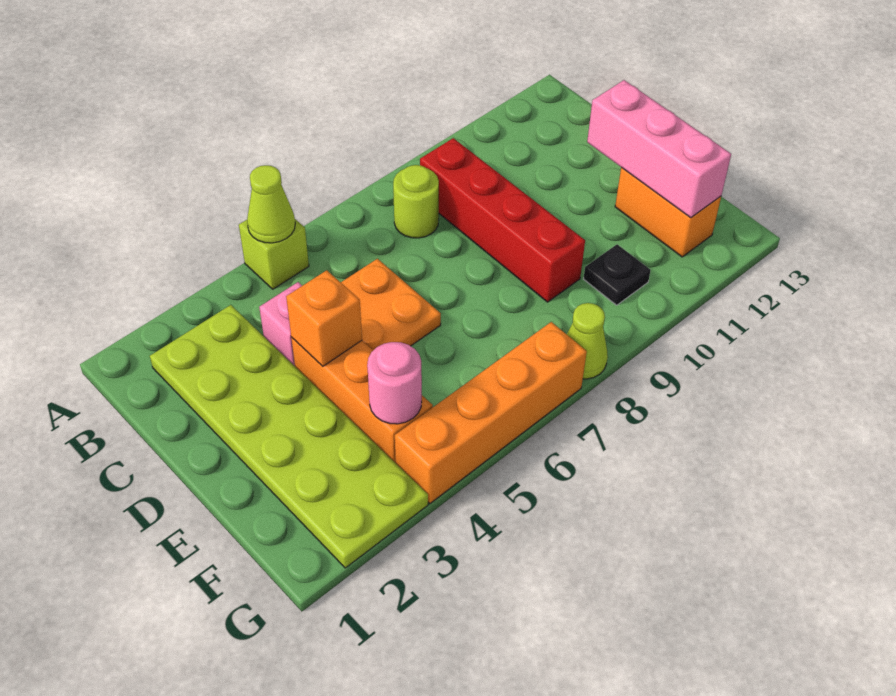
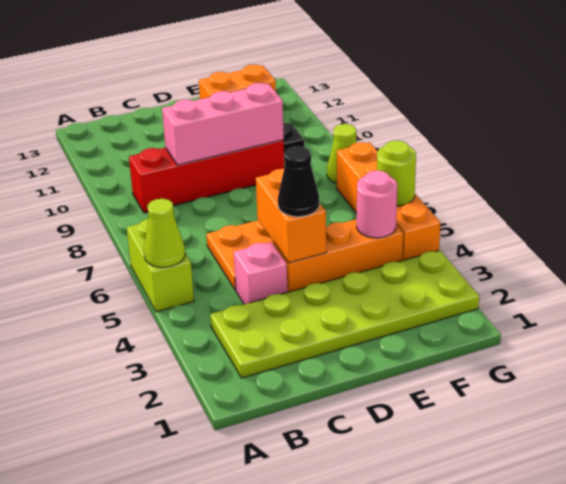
lime brick A5 level 1 -> lime brick A5:A6 level 1
lime round brick B8 level 1 -> lime round brick G5 level 2
orange brick D4 level 2 -> orange brick D4:D5 level 2
none -> black cone D4 level 3
pink brick D12:F12 level 2 -> pink brick C9:E9 level 2

